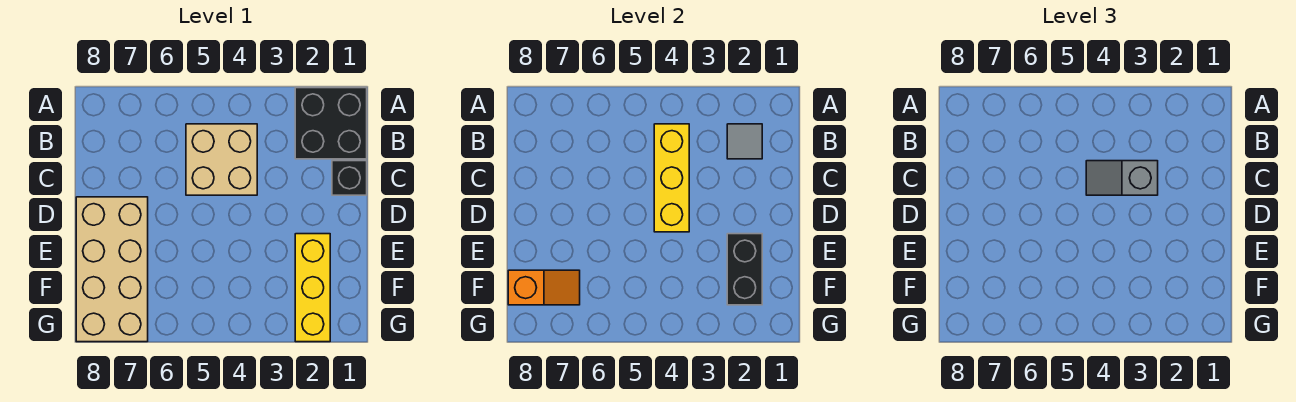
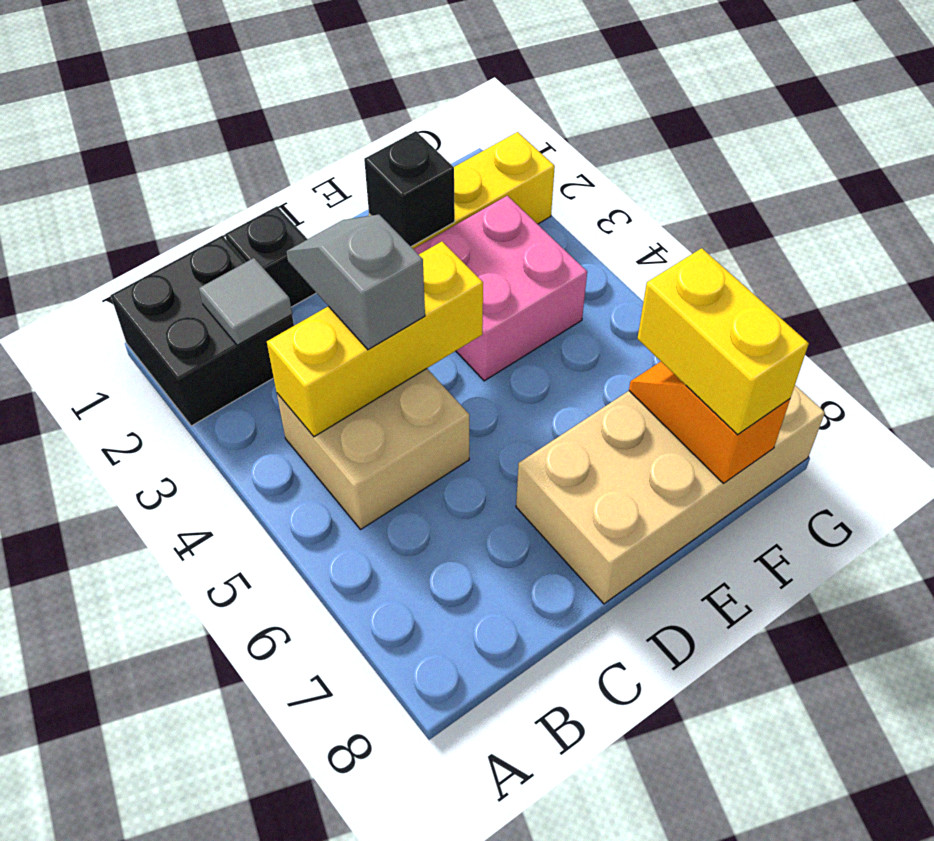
grey slope C3:C4 level 3 top 3 -> grey slope C3:C4 level 3 top 4
black brick E2:F2 level 2 -> black brick E2 level 2
none -> pink brick E3:F4 level 1
none -> yellow brick F7:F8 level 3

